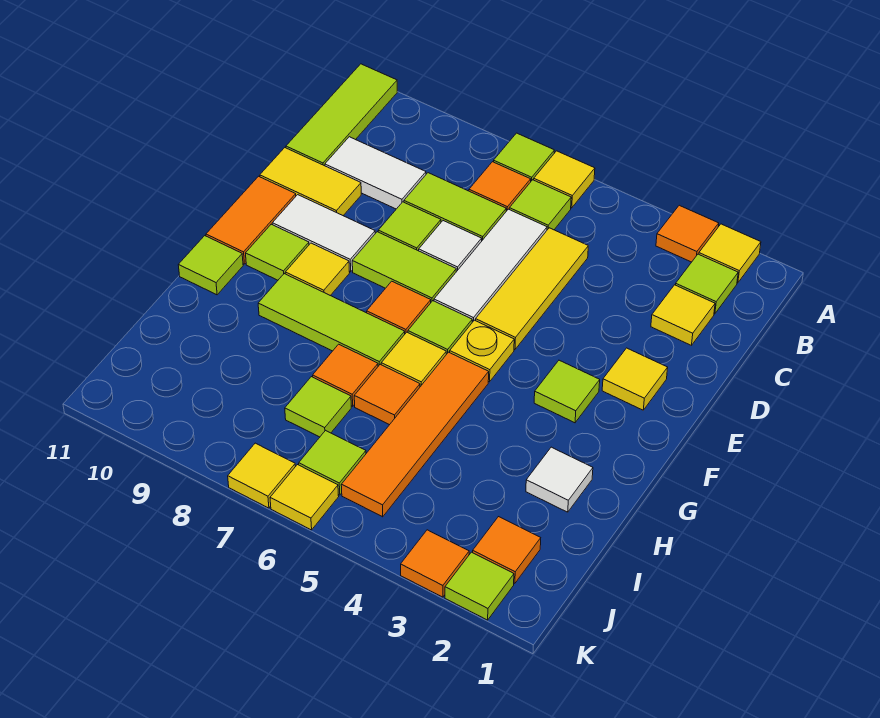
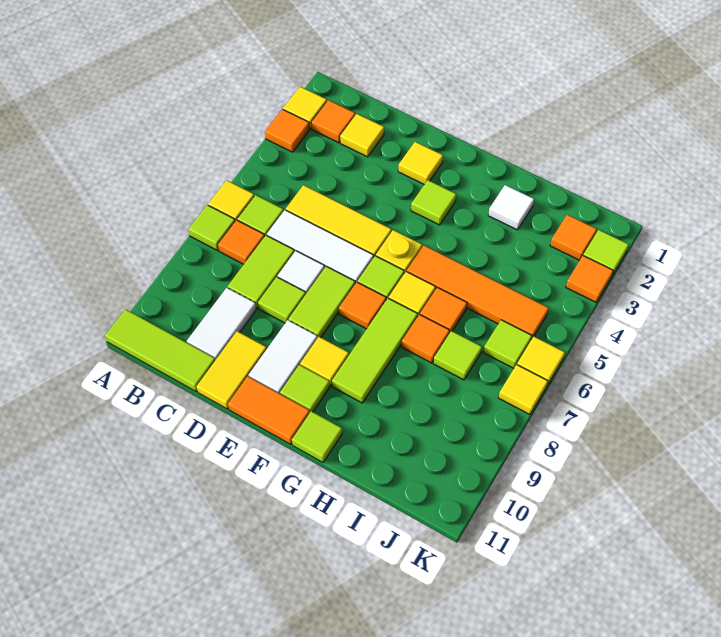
lime tile B2 level 1 -> orange tile B2 level 1

